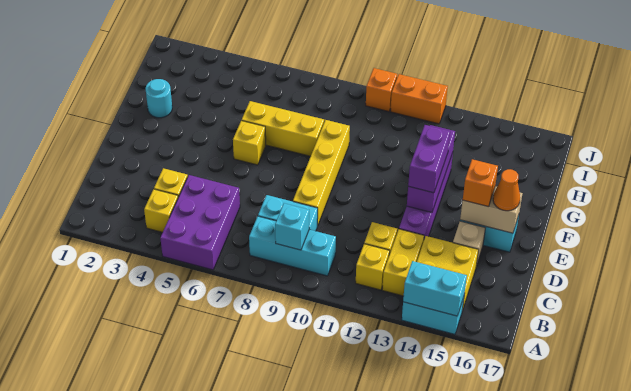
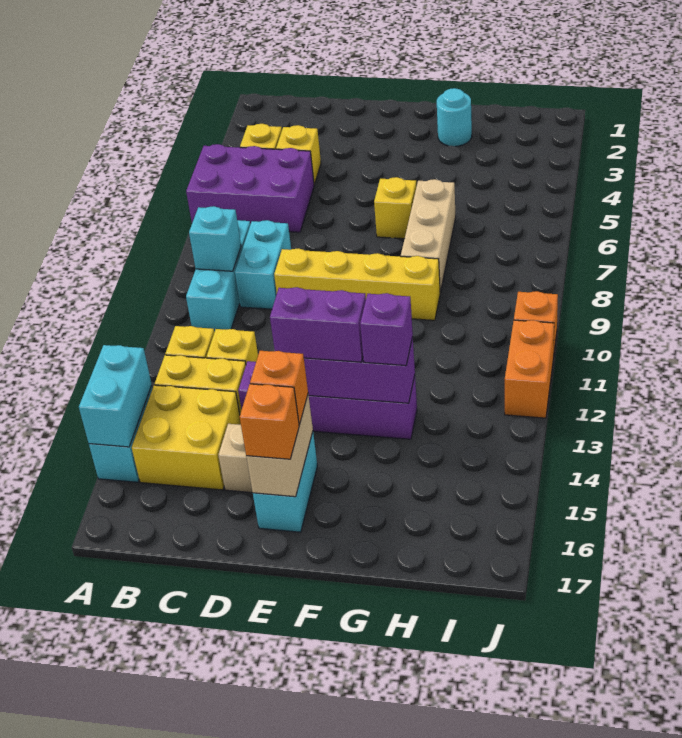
orange cone E16 level 3 -> orange brick E16 level 3
yellow brick G6:G8 level 1 -> tan brick G6:G8 level 1
none -> purple brick G13 level 3

